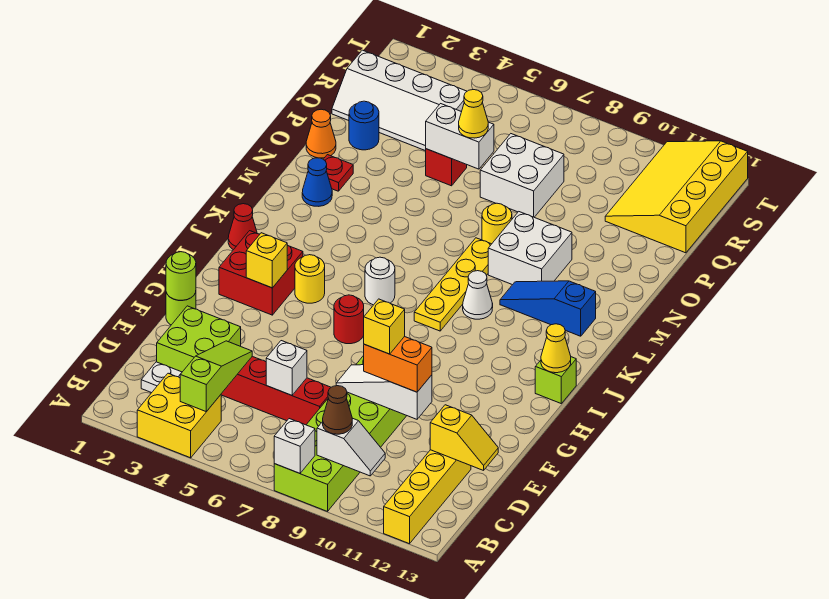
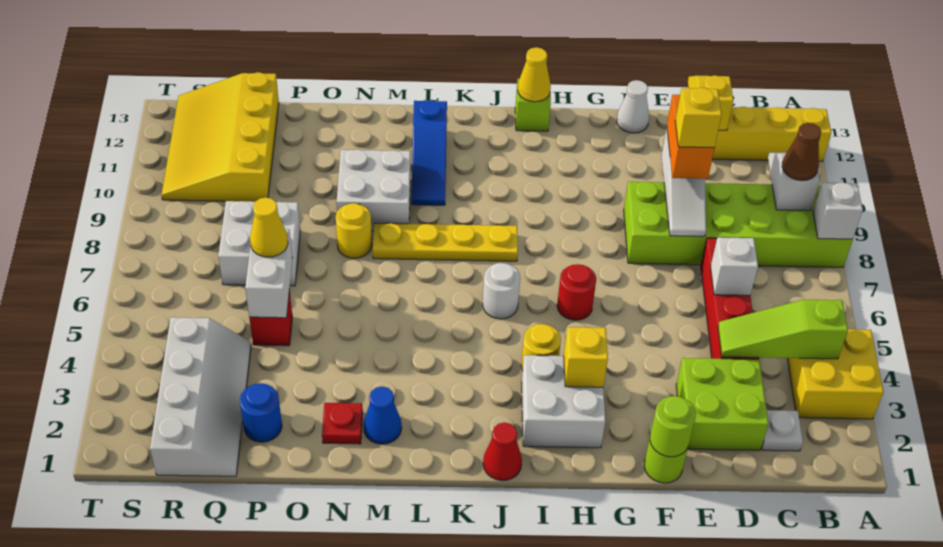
red brick H2:I3 level 1 -> white brick H2:I3 level 1
white cone K9 level 1 -> white cone F13 level 1
orange cone O1 level 1 -> none
yellow slope Q11:T13 level 1 top 13 -> yellow slope Q10:S13 level 1 top Q

